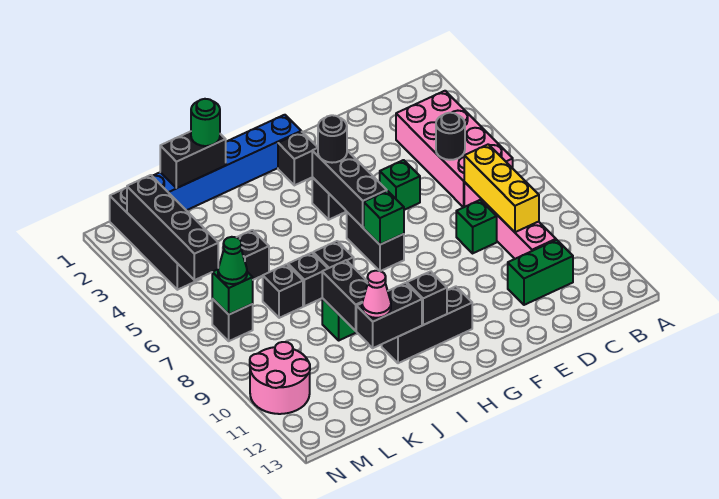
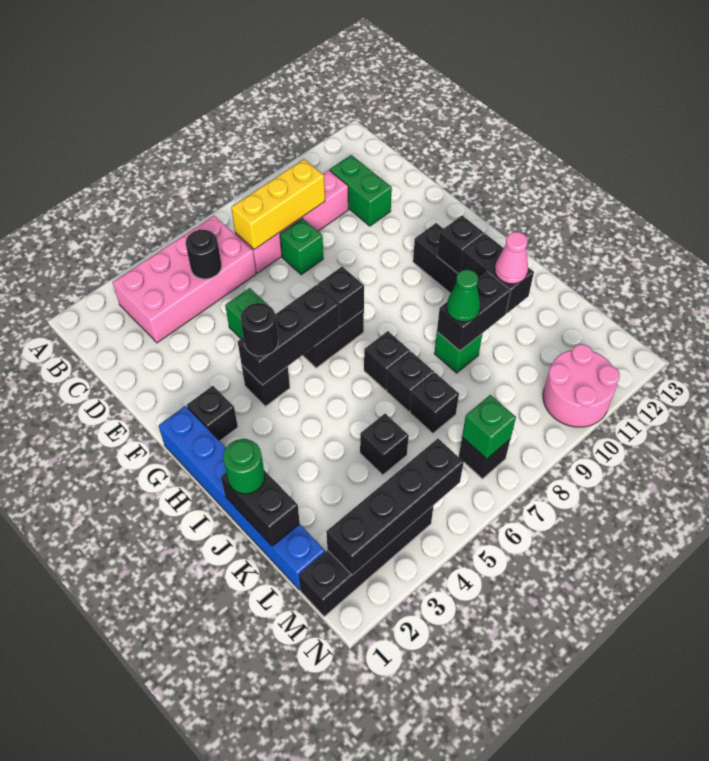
green brick G7 level 2 -> black brick G7 level 2
green cone M7 level 3 -> green cone J9 level 3

